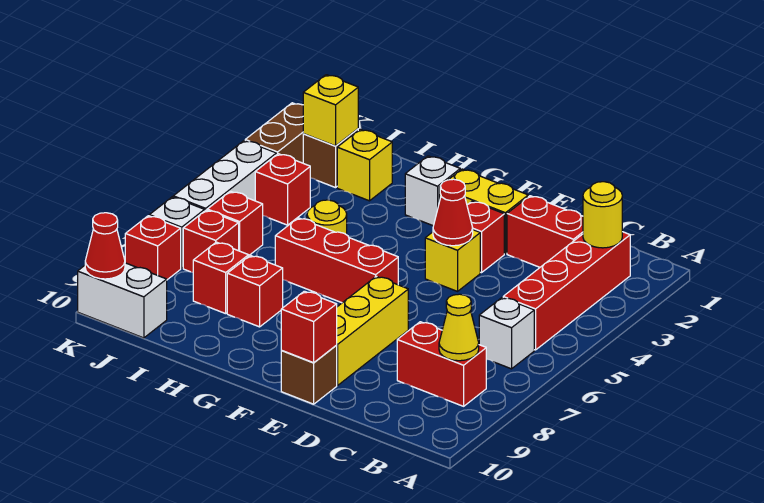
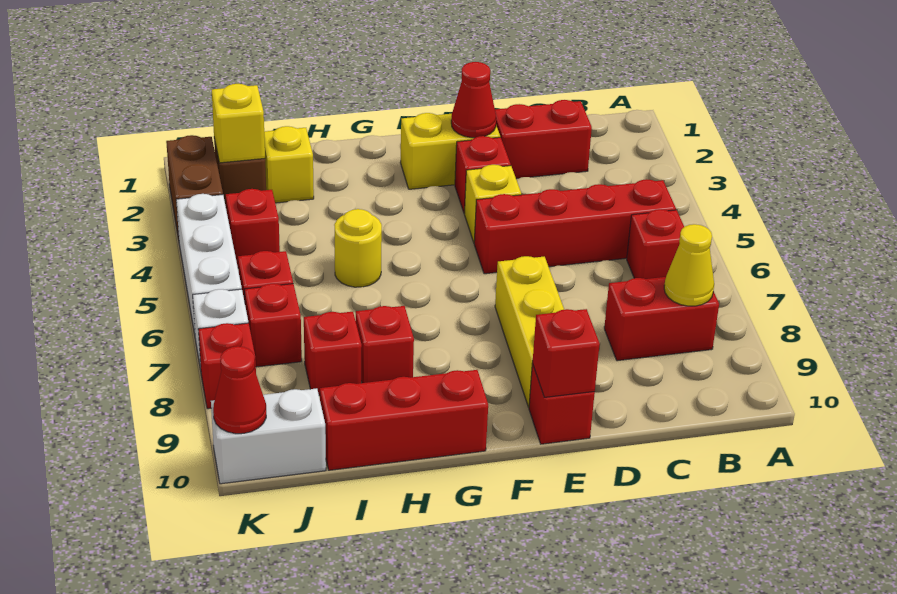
red brick B2:B5 level 1 -> red brick B5:E5 level 1
yellow round brick B2 level 2 -> none
white brick B6 level 1 -> red brick B6 level 1
red cone E4 level 2 -> red cone E2 level 2
brown brick E10 level 1 -> red brick E10 level 1
red brick F6:H6 level 1 -> red brick G10:I10 level 1
white brick G2 level 1 -> none

